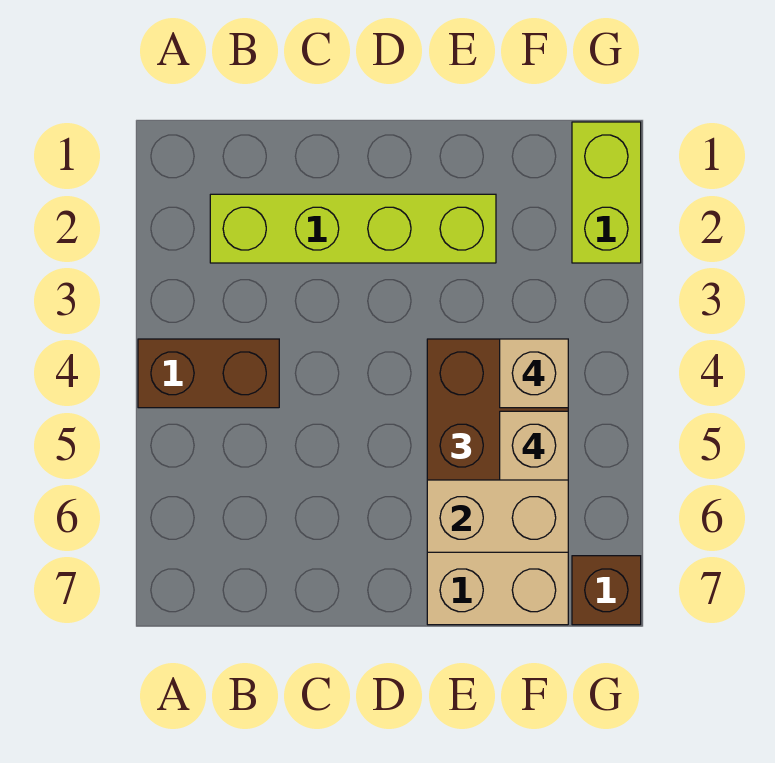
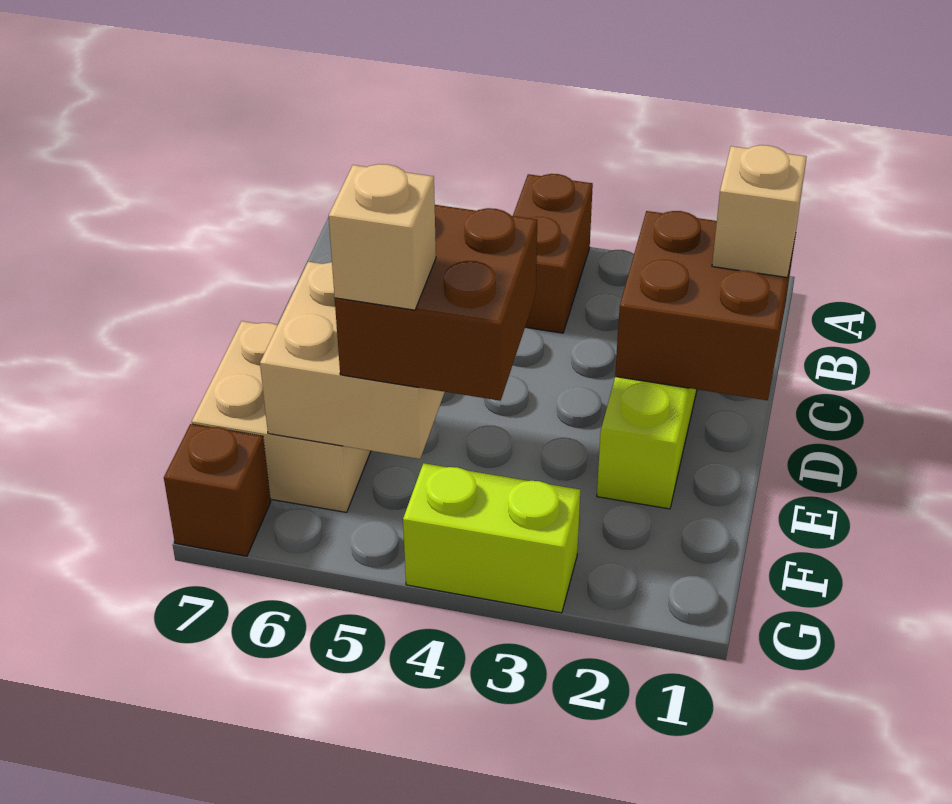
none -> brown brick C1:D2 level 2
tan brick F4 level 4 -> tan brick C1 level 3
lime brick G1:G2 level 1 -> lime brick G3:G4 level 1

